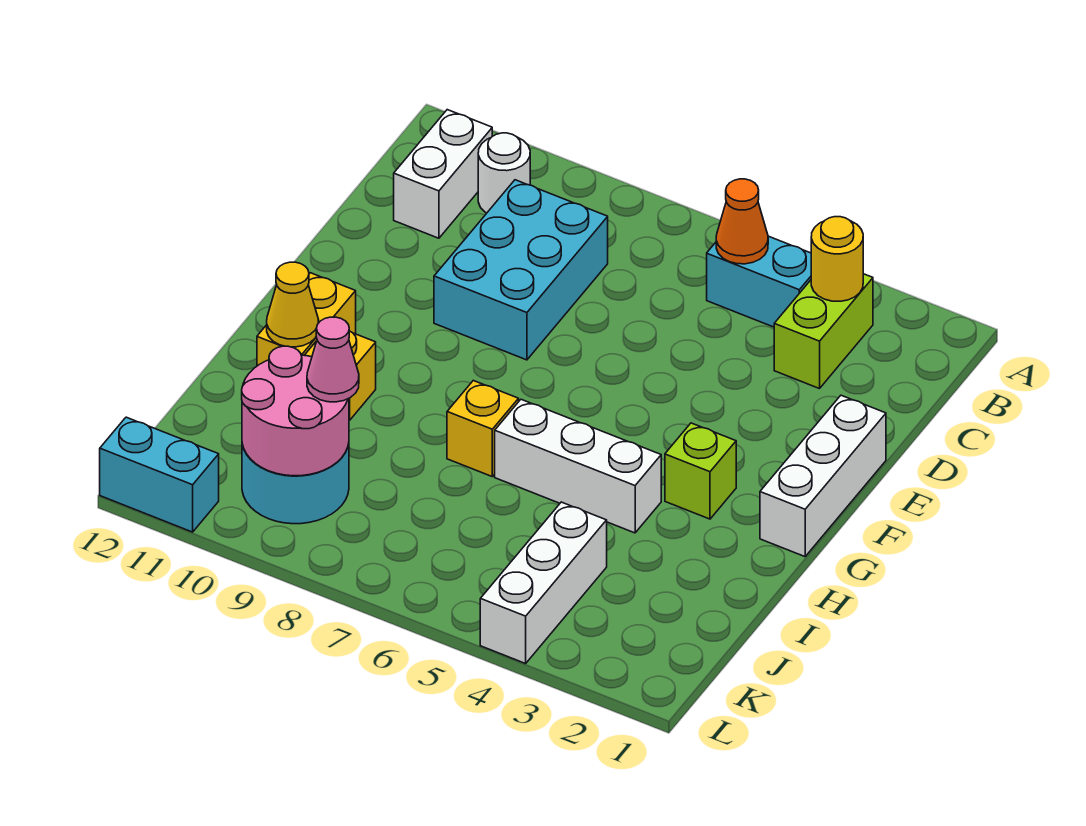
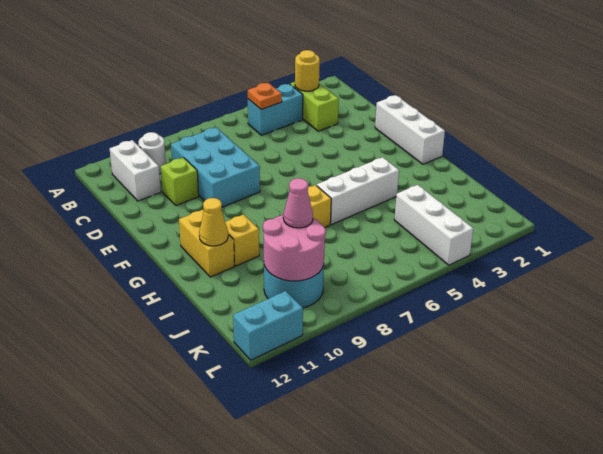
orange cone B5 level 2 -> orange plate B5 level 2
lime brick G3 level 1 -> lime brick D10 level 1

